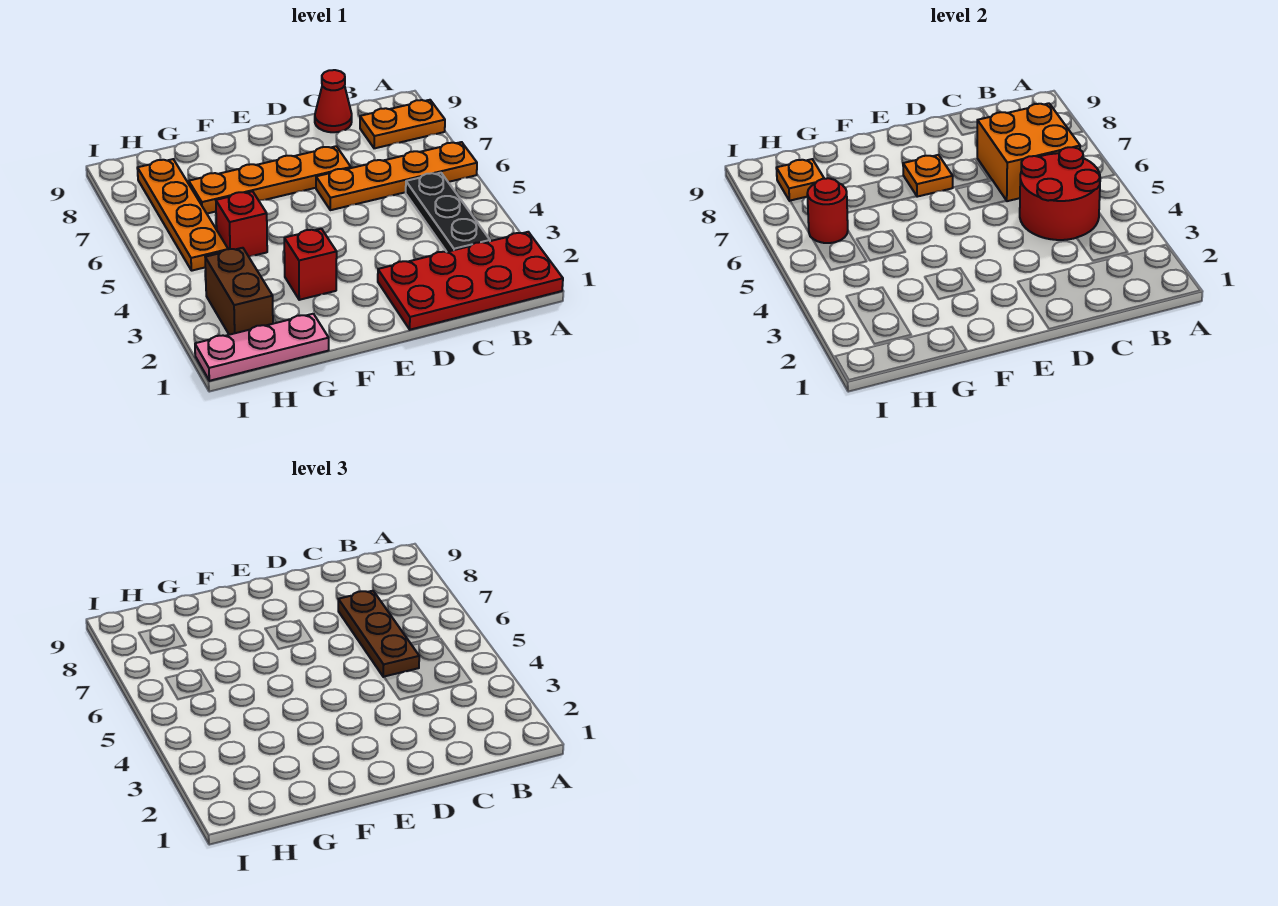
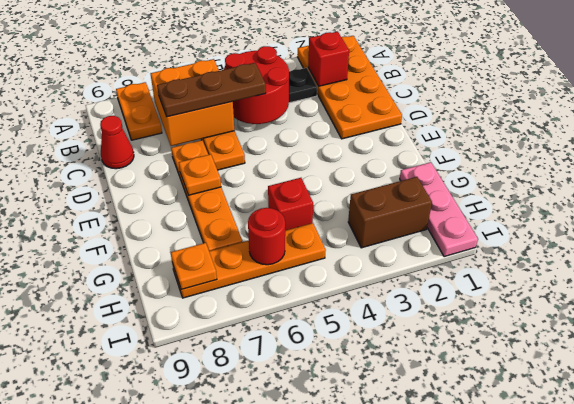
red plate A1:D2 level 1 -> orange plate A1:D2 level 1
red brick F3 level 1 -> red brick B2 level 2

